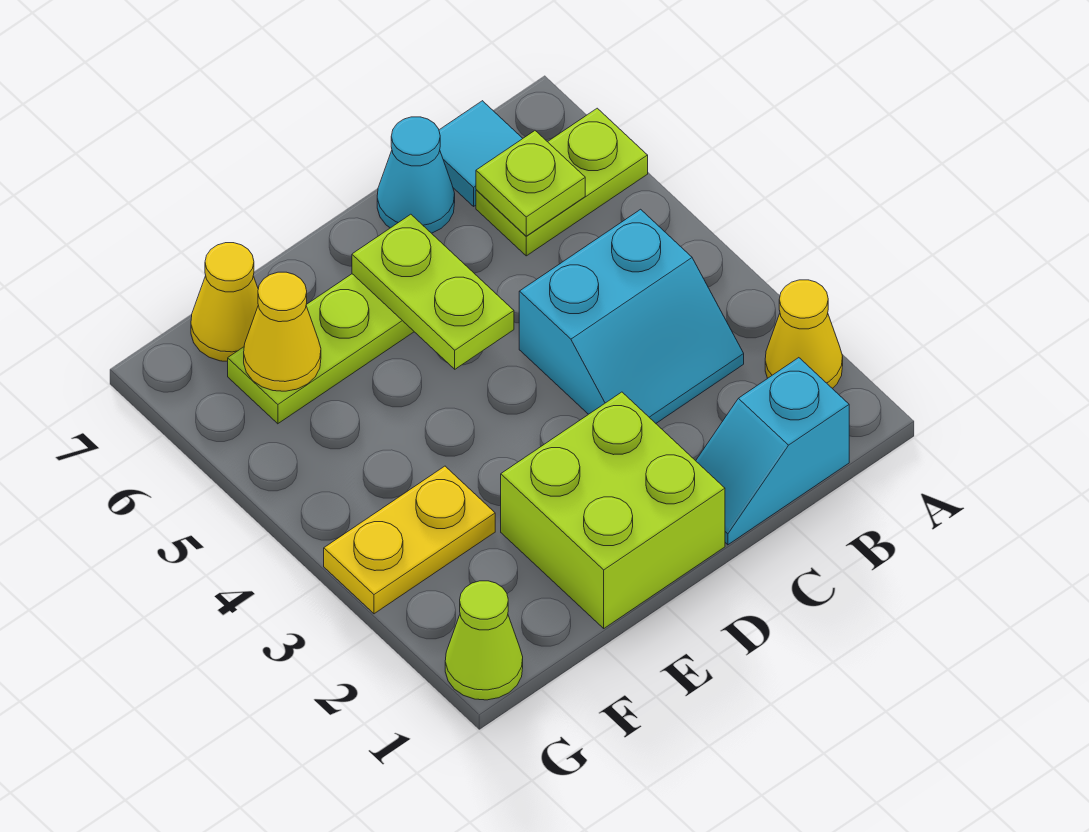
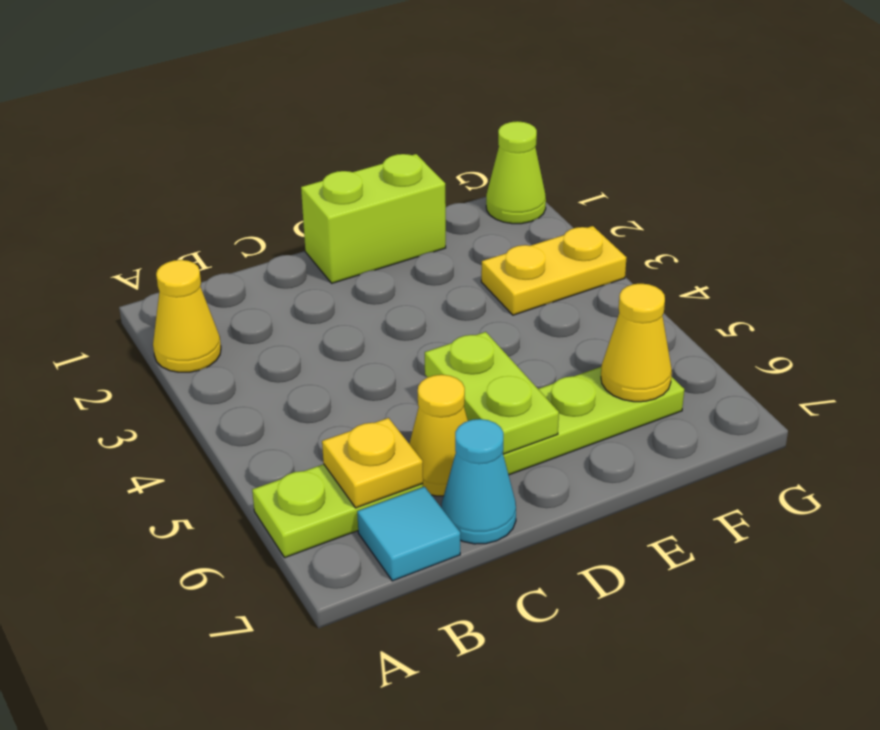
cyan slope B1:C1 level 1 top B -> none
cyan slope B3:C4 level 1 top 4 -> none
lime plate B6 level 2 -> yellow plate B6 level 2
lime brick D1:E2 level 1 -> lime brick D1:E1 level 1
yellow cone F7 level 1 -> yellow cone C6 level 1

